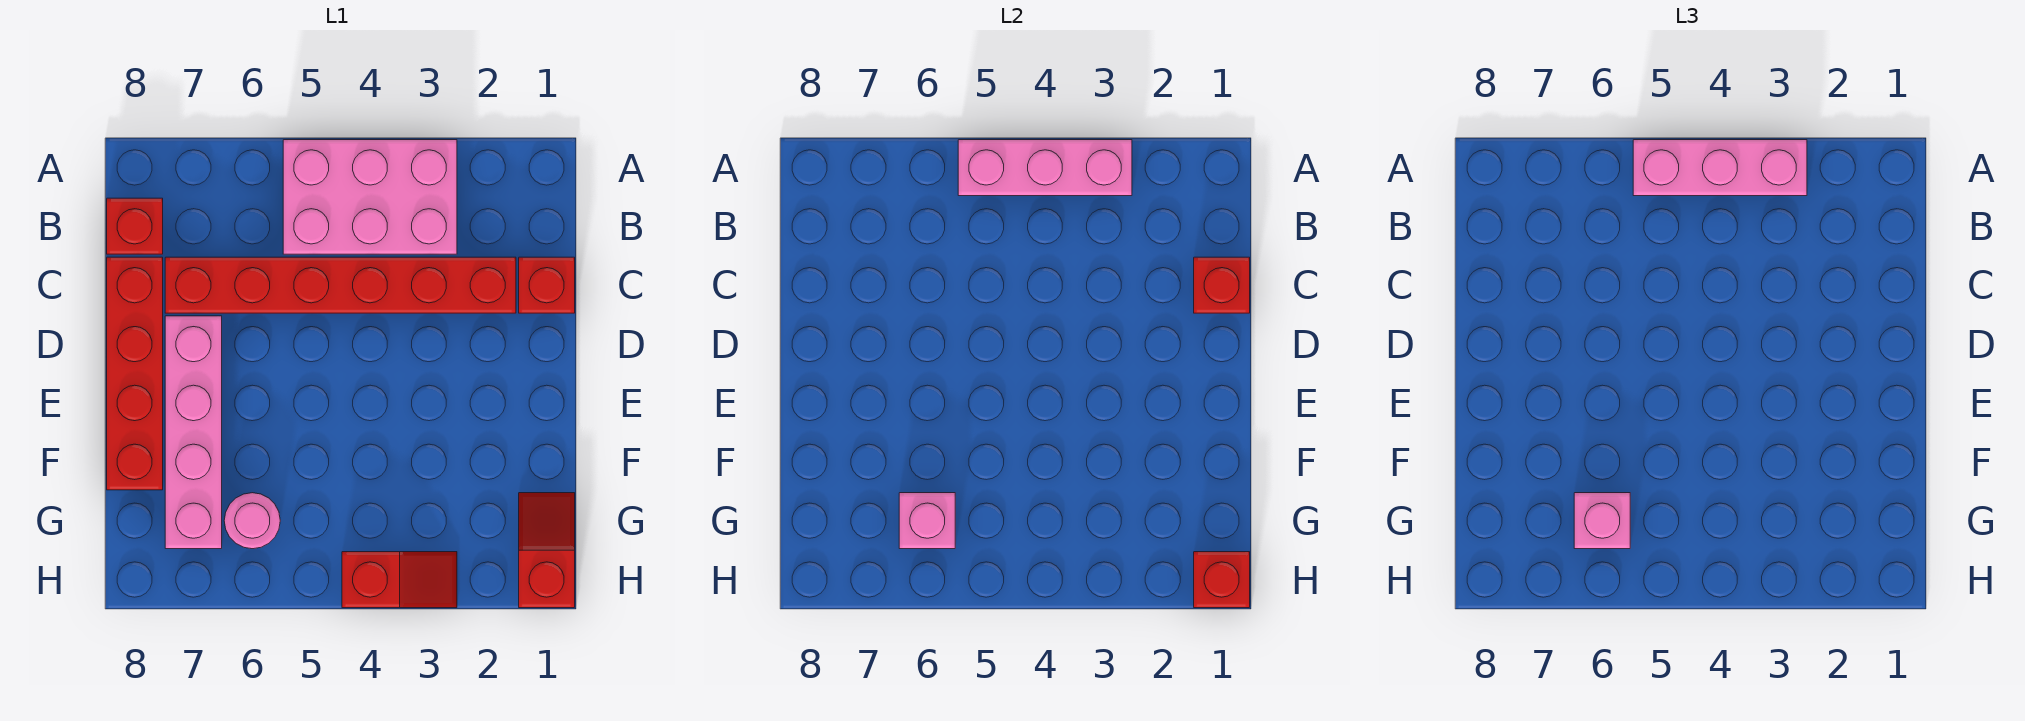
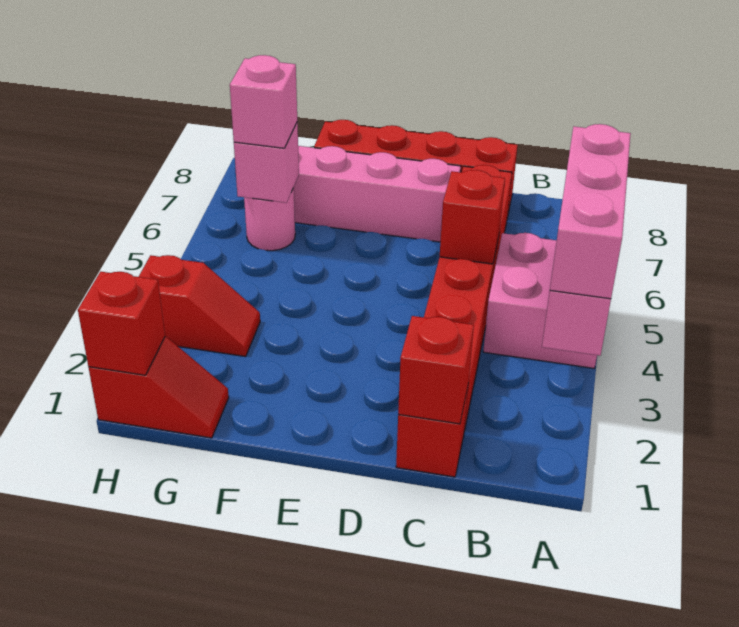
pink brick A3:B5 level 1 -> pink brick A4:B5 level 1
red brick B8 level 1 -> red brick C5 level 2
red slope H3:H4 level 1 top 4 -> red slope G3:H3 level 1 top H

